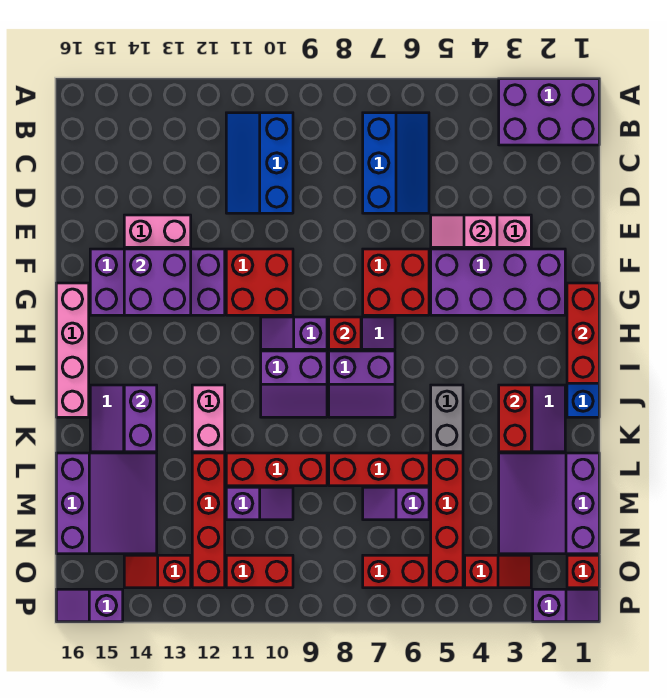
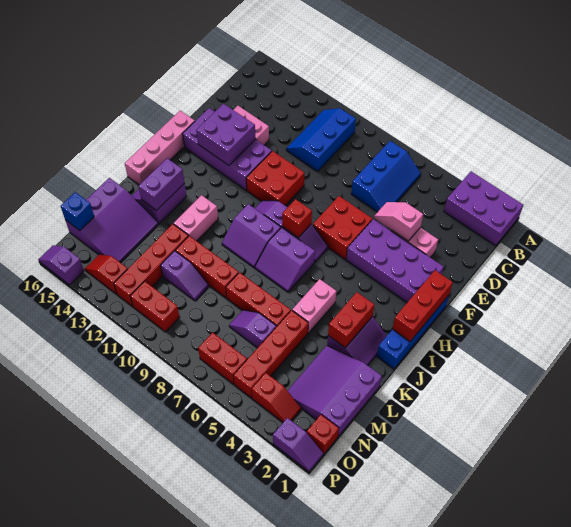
grey brick J5:K5 level 1 -> pink brick J5:K5 level 1
none -> blue brick N16 level 2

